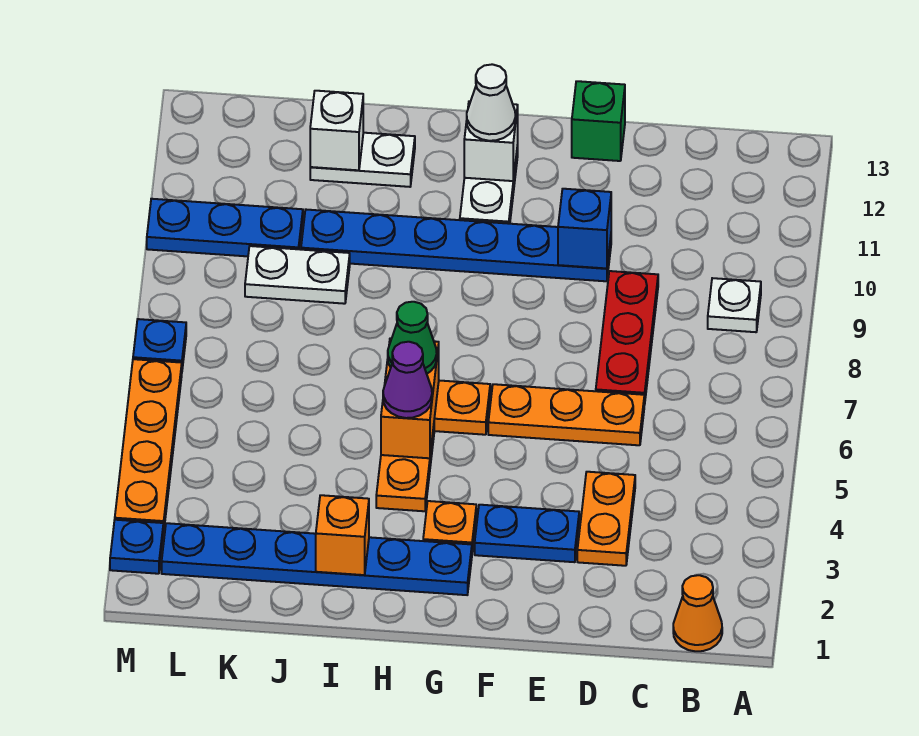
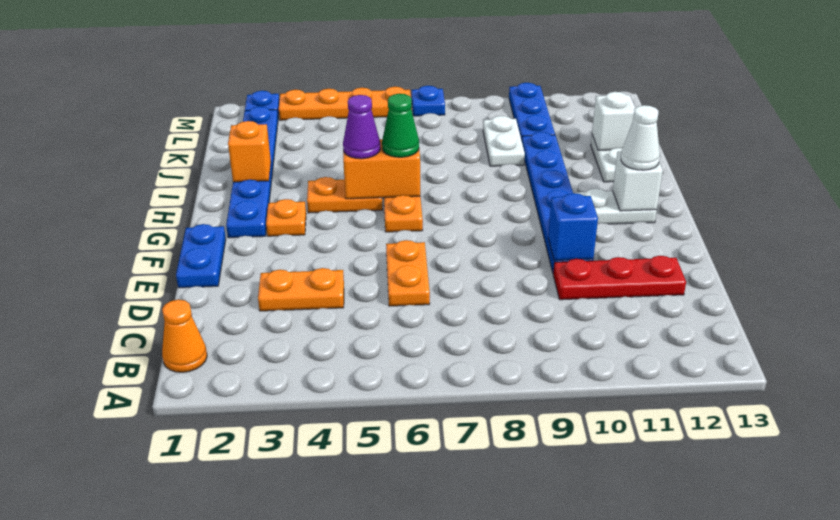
white plate B9 level 1 -> none
orange plate D6:F6 level 1 -> orange plate D6:E6 level 1
red plate D7:D9 level 1 -> red plate D10:D12 level 1
blue plate E3:F3 level 1 -> blue plate E1:F1 level 1
green brick E13 level 1 -> none

